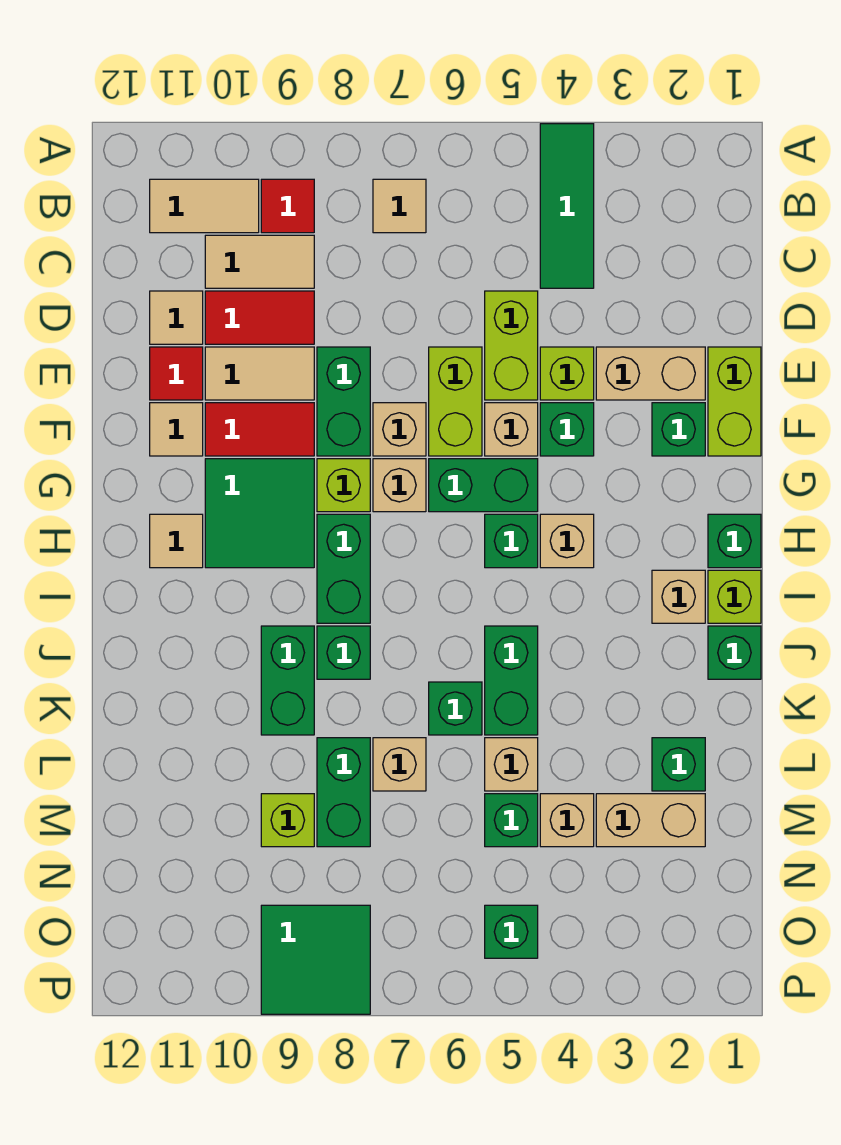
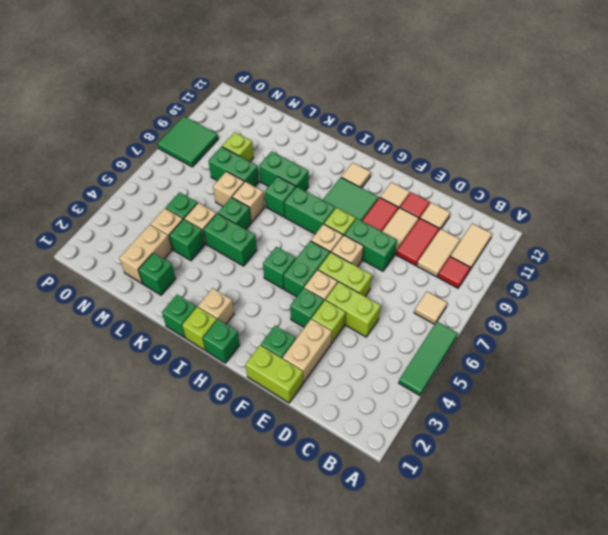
green tile A4:C4 level 1 -> green tile A4:A6 level 1
tan brick H4 level 1 -> tan brick K7 level 1
green brick O5 level 1 -> green brick L4 level 1

